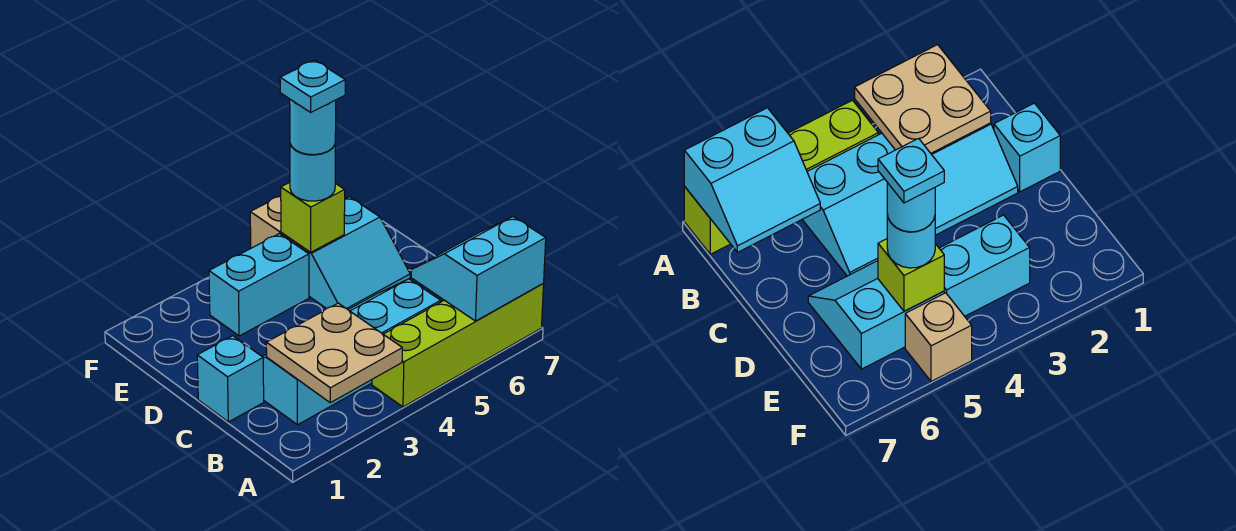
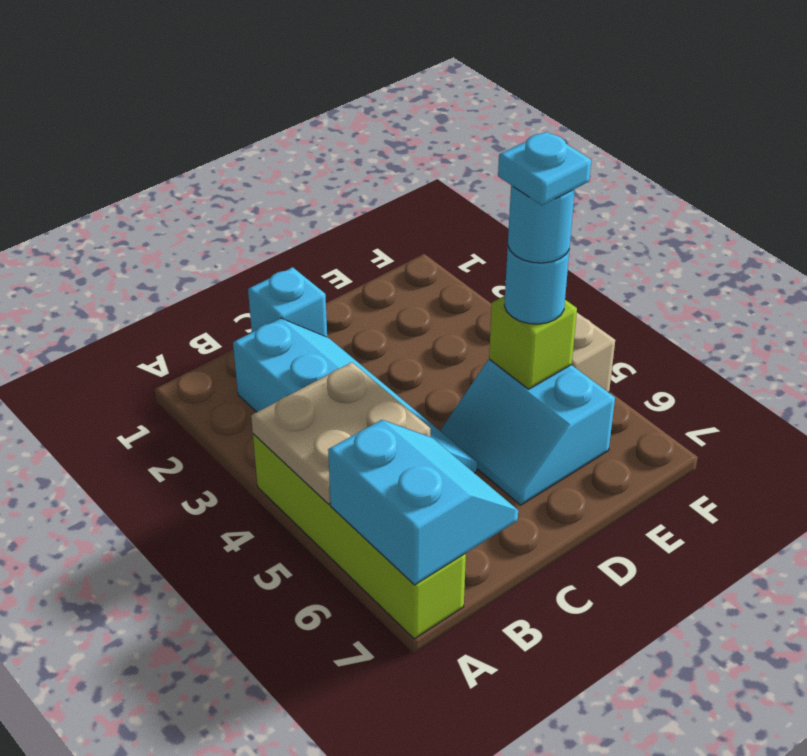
tan plate A2:B3 level 2 -> tan plate A4:B5 level 2
cyan brick E3:E4 level 1 -> none

